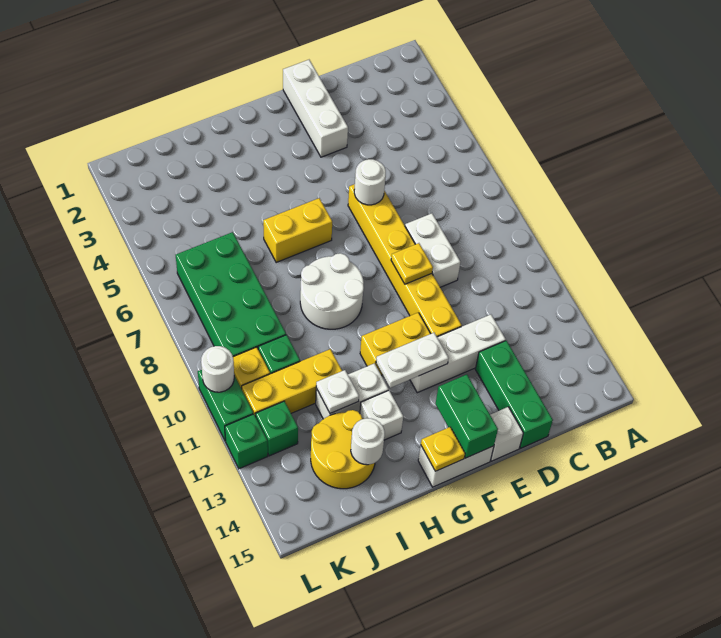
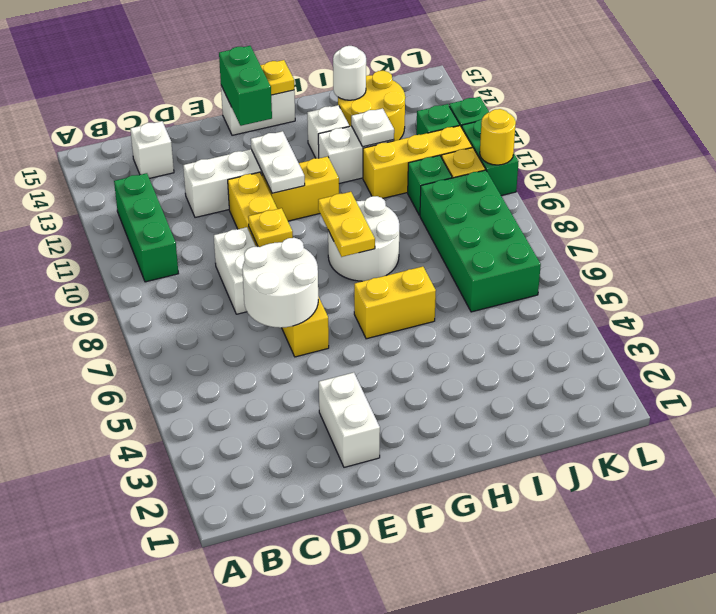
green brick D13:D15 level 1 -> green brick B10:B12 level 1
white brick E1:E3 level 1 -> white brick E2:E3 level 1
white round brick E6 level 2 -> white round brick D6:E7 level 2
white brick E15 level 1 -> white brick C14 level 1
white plate F12:G12 level 2 -> white plate F11:F12 level 2
none -> yellow plate G8:G9 level 2
white round brick L10 level 2 -> yellow round brick L10 level 2

